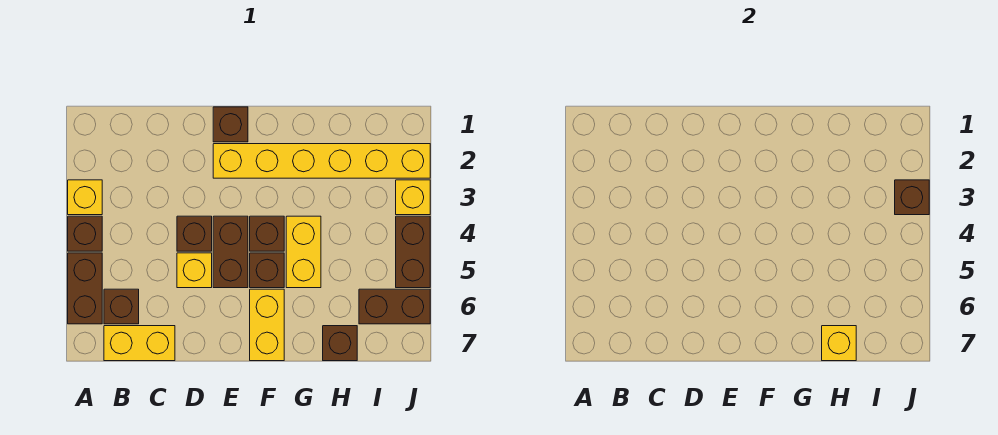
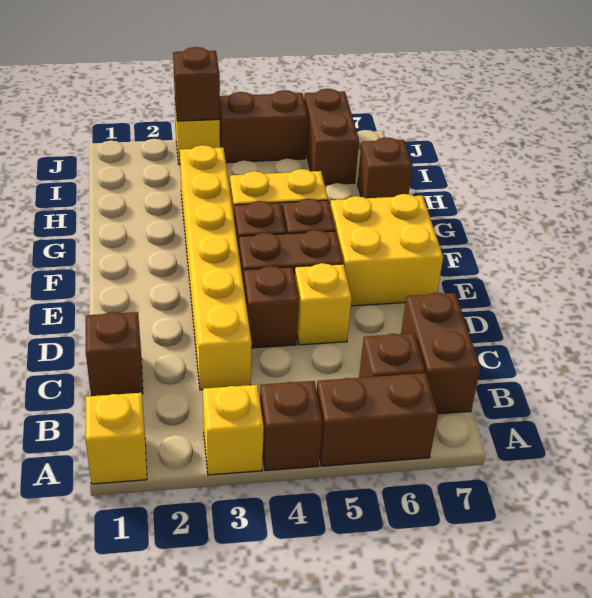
yellow brick B7:C7 level 1 -> brown brick B7:C7 level 1
brown brick E1 level 1 -> brown brick C1 level 1
yellow brick E2:J2 level 1 -> yellow brick C3:H3 level 1
yellow brick F6:F7 level 1 -> yellow brick E6:F7 level 1
yellow brick H7 level 2 -> yellow brick A1 level 1

